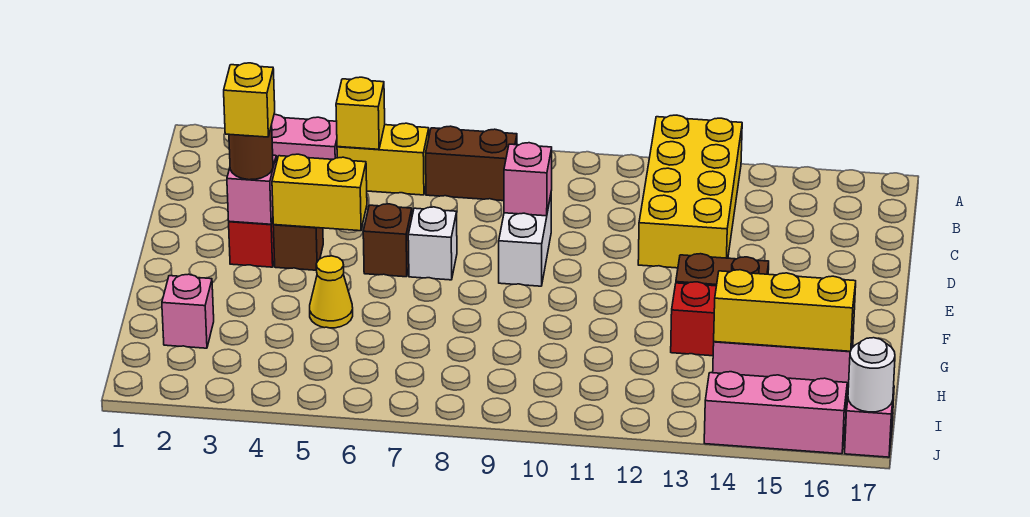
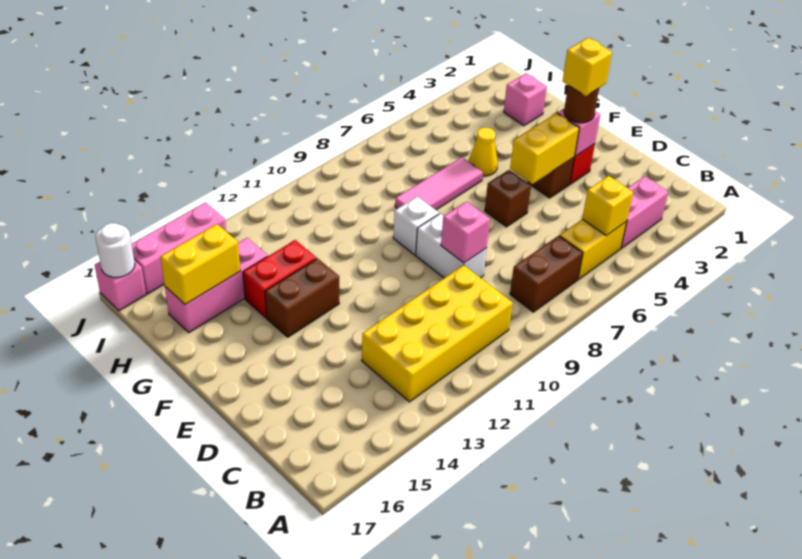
yellow brick A12:D13 level 1 -> yellow brick B10:C13 level 1
white brick E7 level 1 -> white brick F9 level 1
none -> pink tile G6:G8 level 1
yellow brick H14:H16 level 2 -> yellow brick H15:H16 level 2

